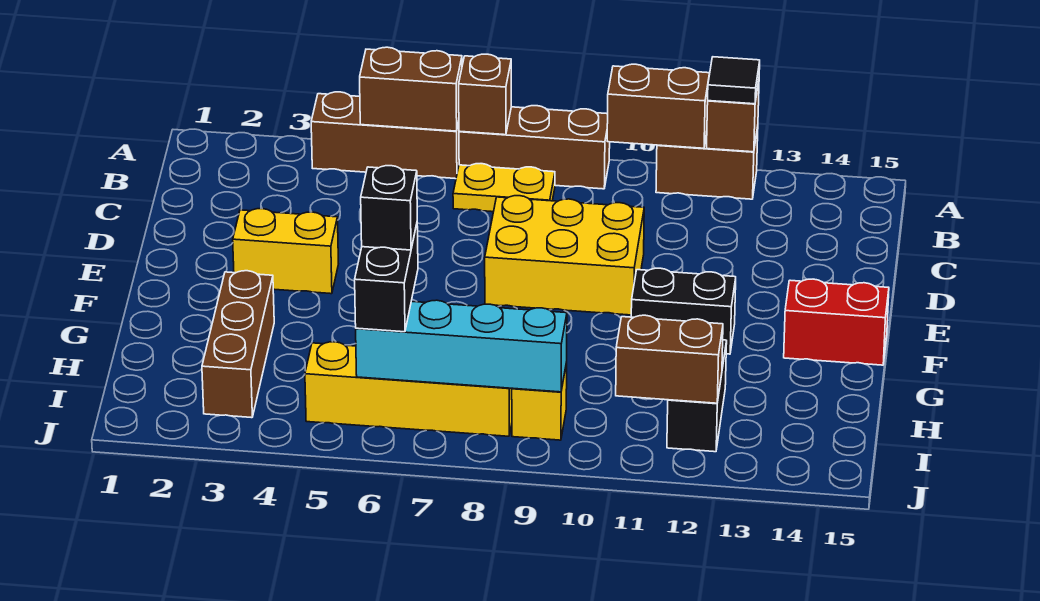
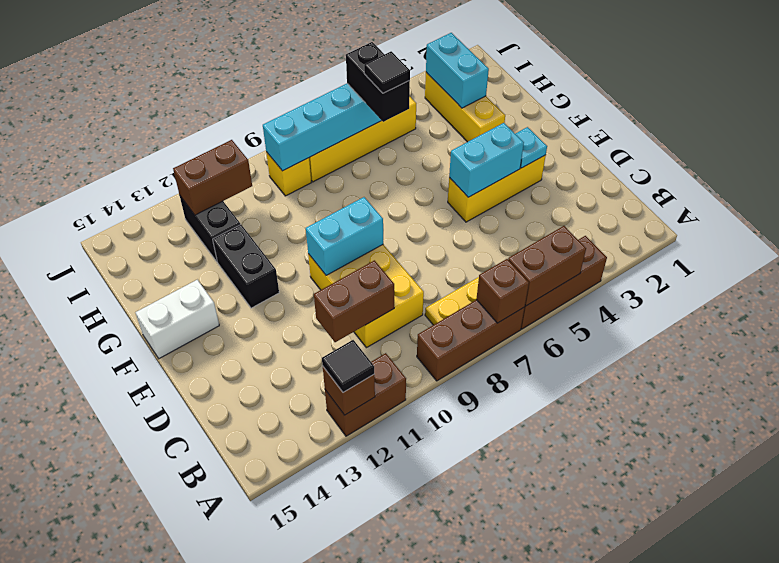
brown brick A10:A11 level 2 -> brown brick C10:C11 level 2
yellow brick D8:E10 level 1 -> yellow brick C9:E10 level 1
yellow brick E3:E4 level 1 -> yellow brick E3:E5 level 1
none -> cyan plate E3 level 2
none -> cyan brick E4:E5 level 2
none -> cyan brick E9:E10 level 2
black brick F11:F12 level 1 -> black brick F12:G12 level 1
red brick F14:F15 level 1 -> white brick F14:F15 level 1
brown brick G3:I3 level 1 -> yellow brick G3:I3 level 1
none -> cyan brick H3:I3 level 2
black brick H6 level 4 -> black tile H6 level 4

